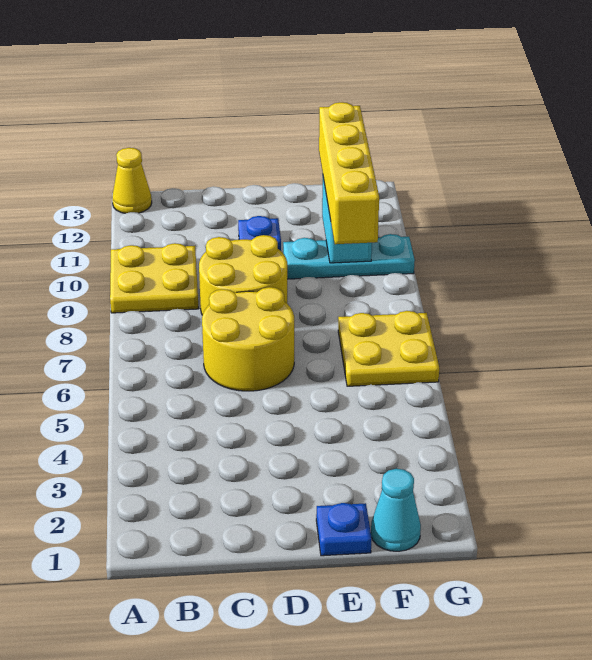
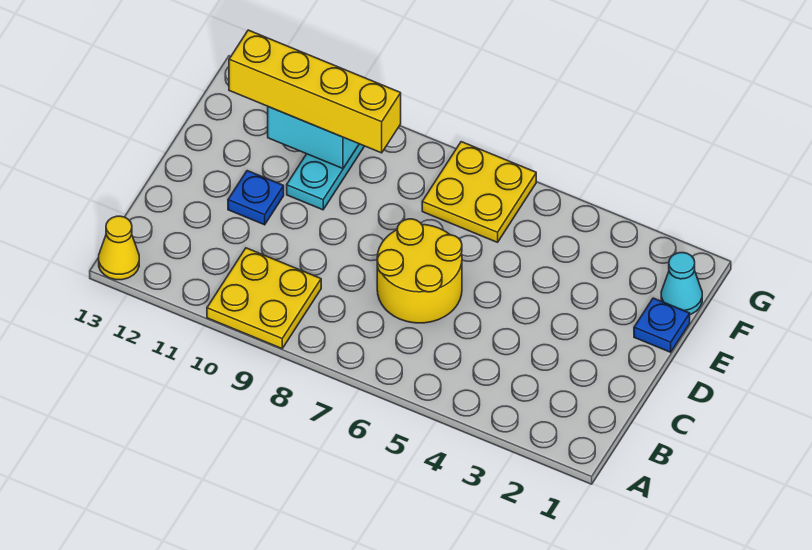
yellow round brick C8:D9 level 1 -> none

